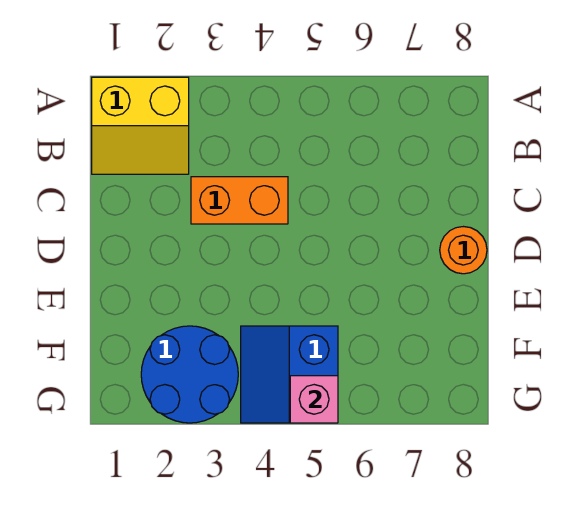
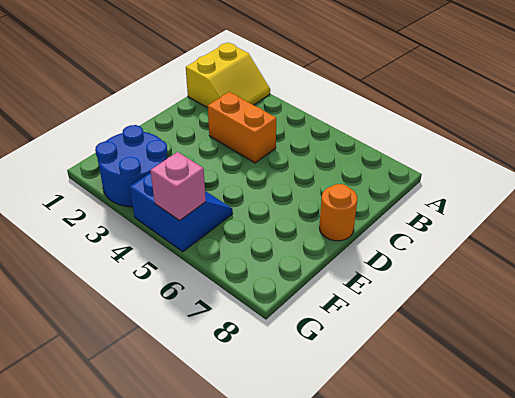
yellow slope A1:B2 level 1 top A -> yellow slope A1:B2 level 1 top 1
blue slope F4:G5 level 1 top 5 -> blue slope F4:G5 level 1 top G

